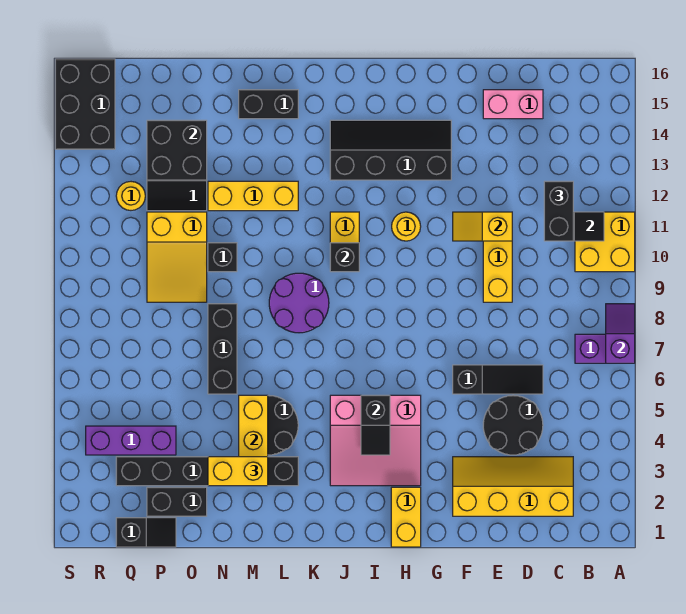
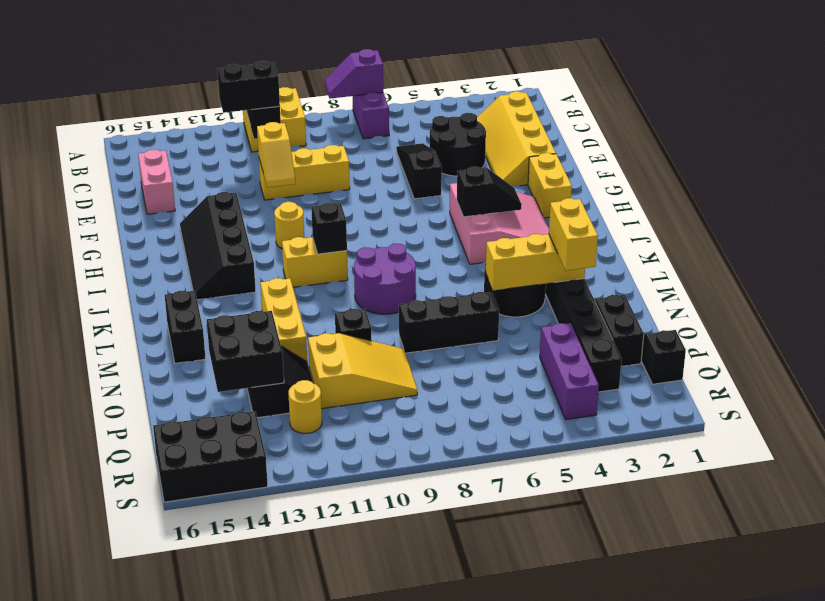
yellow brick H1:H2 level 1 -> yellow brick G2:H2 level 1

